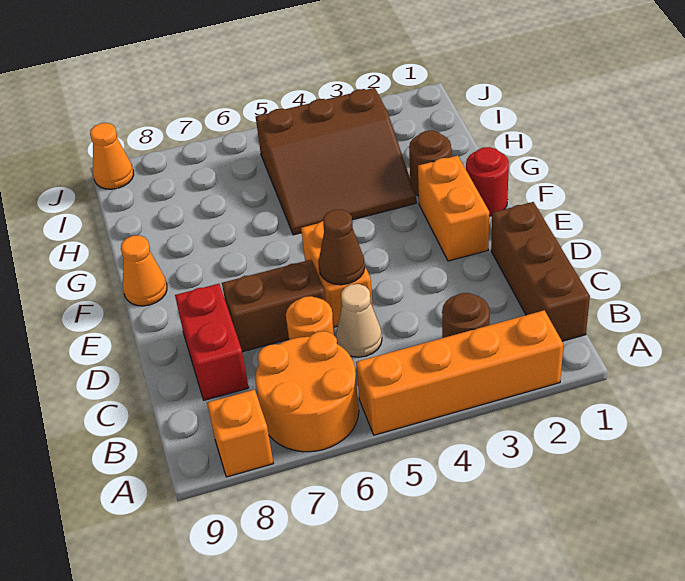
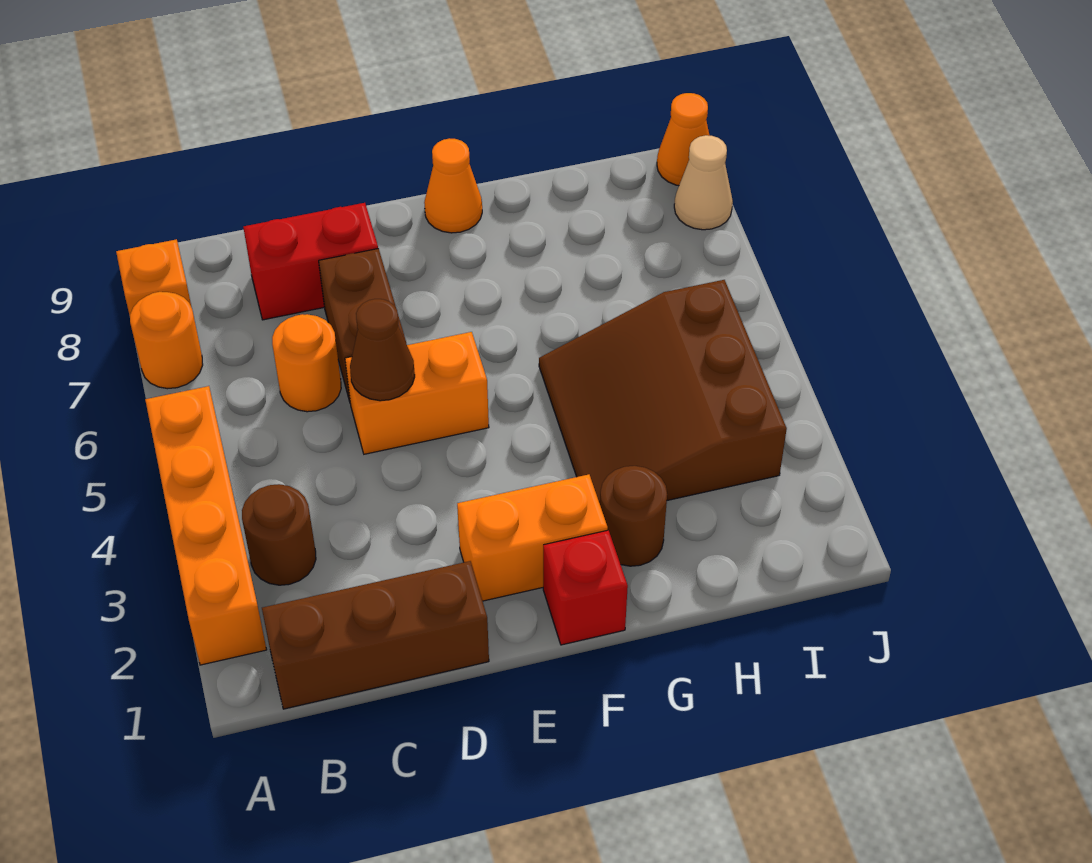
orange round brick A6:B7 level 1 -> orange round brick A7 level 1
tan cone C5 level 1 -> tan cone J8 level 1
red round brick F1 level 1 -> red brick F1 level 1

